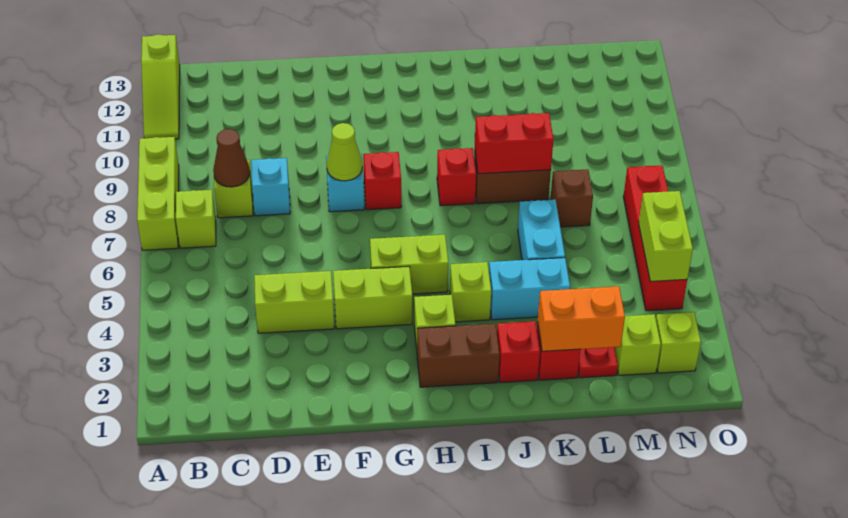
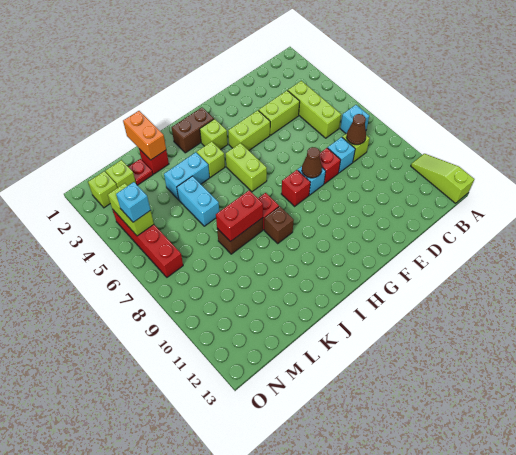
lime brick A7:A9 level 1 -> lime brick C4:C6 level 1
lime brick B7 level 1 -> cyan brick B7 level 1
lime cone F8 level 2 -> brown cone F8 level 2
lime brick G5:H5 level 1 -> lime brick H5:H6 level 1
red brick J2 level 1 -> red brick E8 level 1
orange brick K2:L2 level 2 -> orange brick K1:K2 level 2
brown brick L7 level 1 -> brown brick I9 level 1
none -> cyan brick N5 level 3

